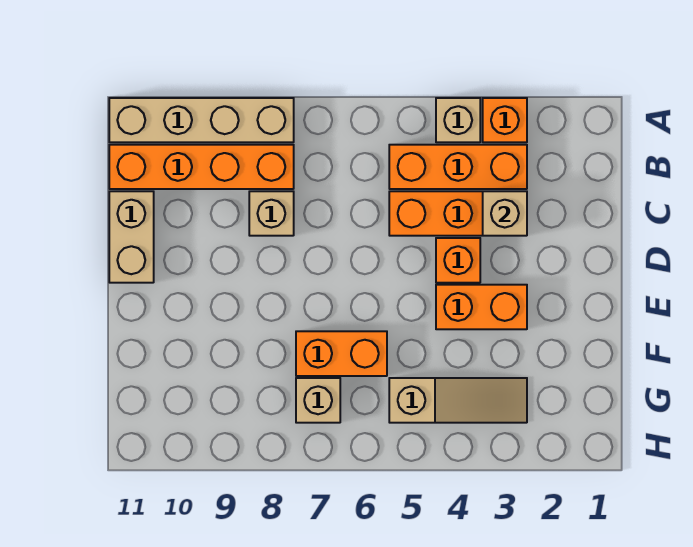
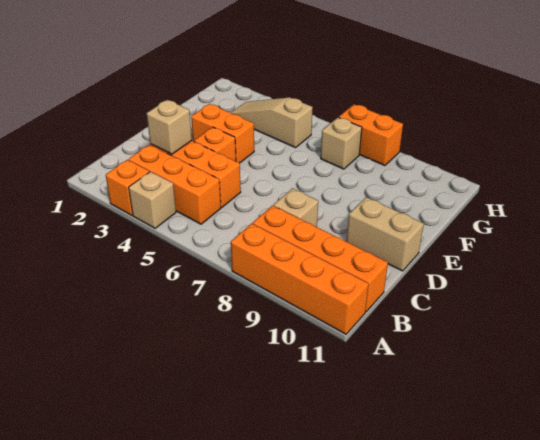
tan brick A8:A11 level 1 -> orange brick A8:A11 level 1
tan brick C11:D11 level 1 -> tan brick D10:D11 level 1
orange brick F6:F7 level 1 -> orange brick H7:H8 level 1

